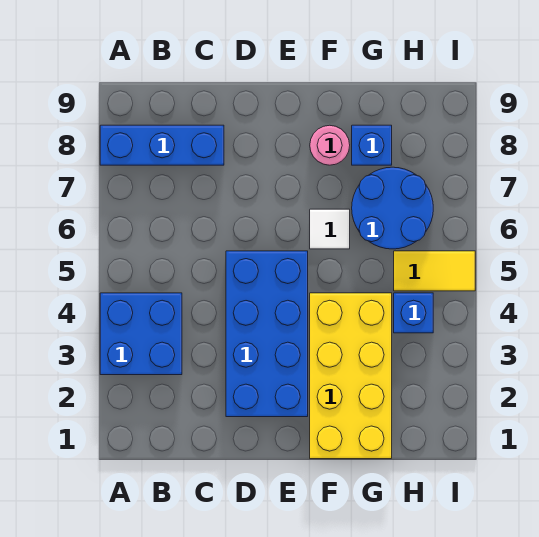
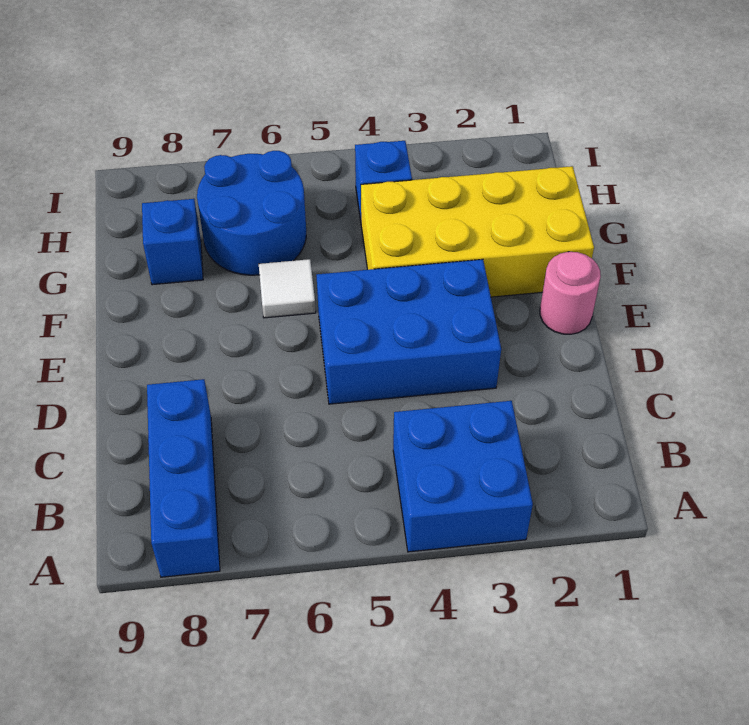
blue brick D2:E5 level 1 -> blue brick D3:E5 level 1
pink round brick F8 level 1 -> pink round brick E1 level 1
yellow tile H5:I5 level 1 -> none

